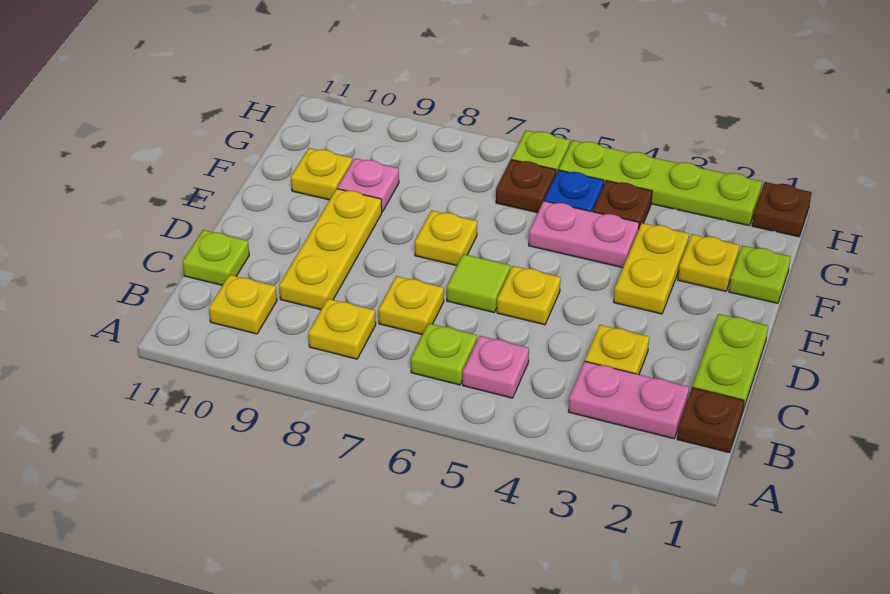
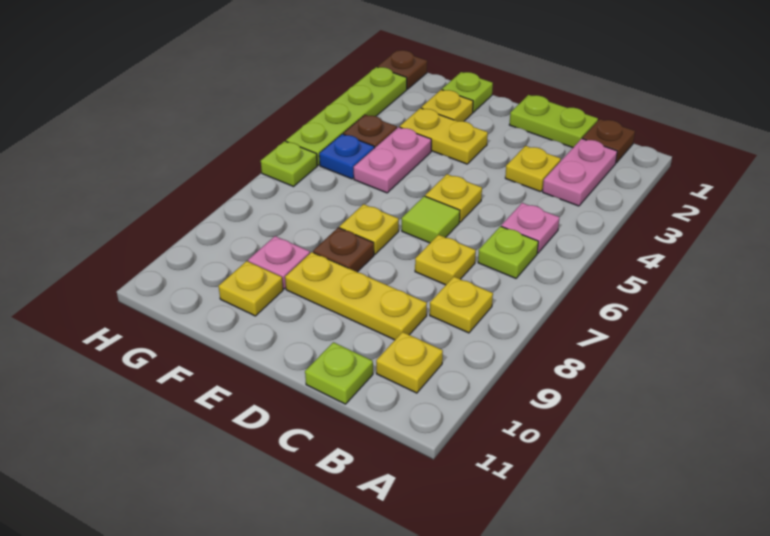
brown plate G6 level 1 -> brown plate E8 level 1

